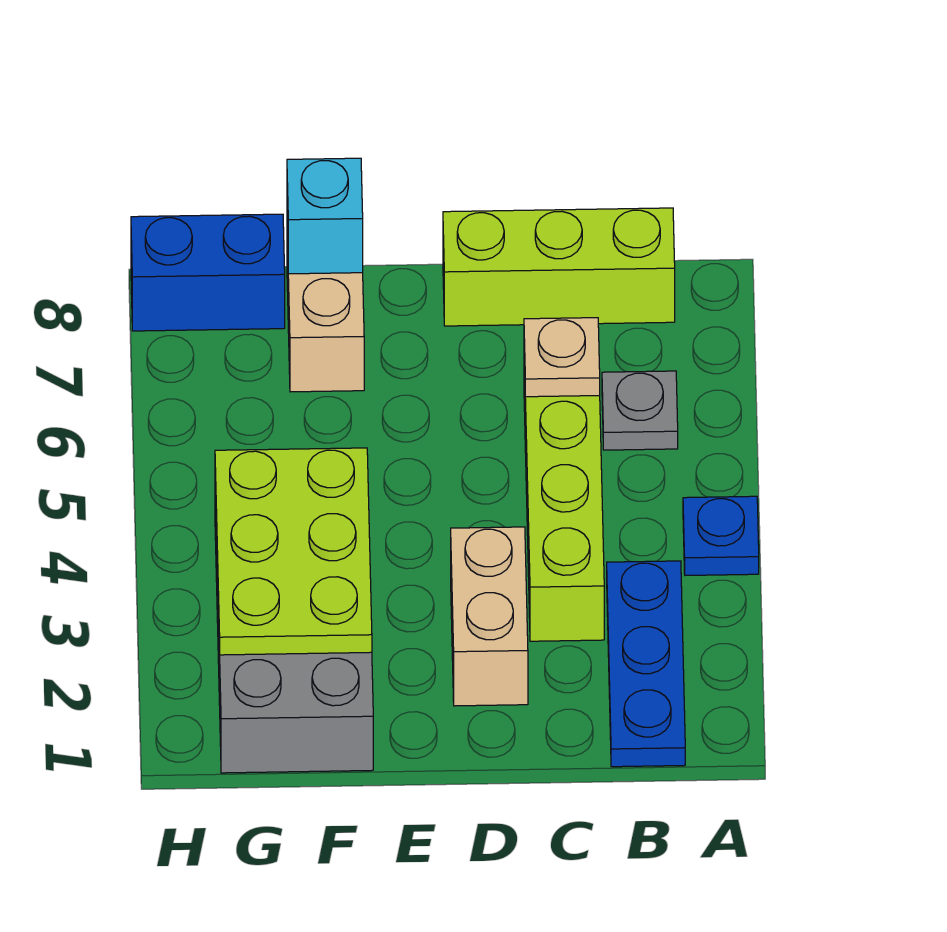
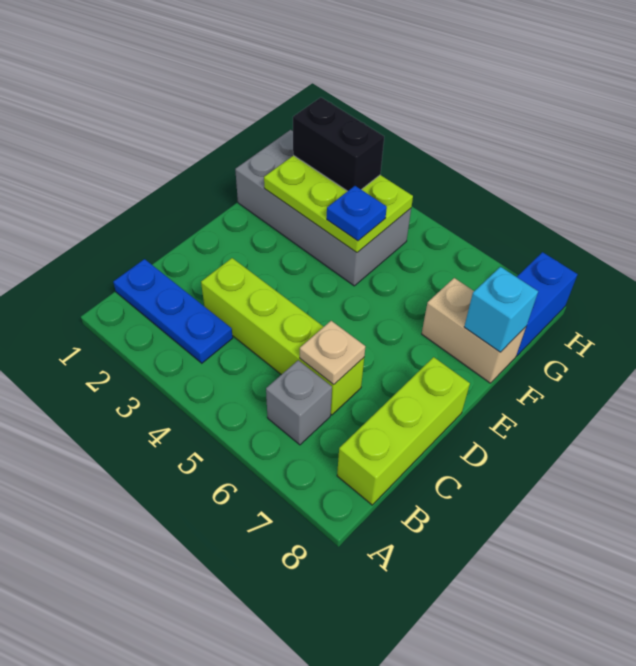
blue plate A4 level 1 -> blue plate F4 level 3
grey plate B6 level 1 -> grey brick B6 level 1
tan brick D2:D3 level 1 -> none
none -> black brick G2:G3 level 3

